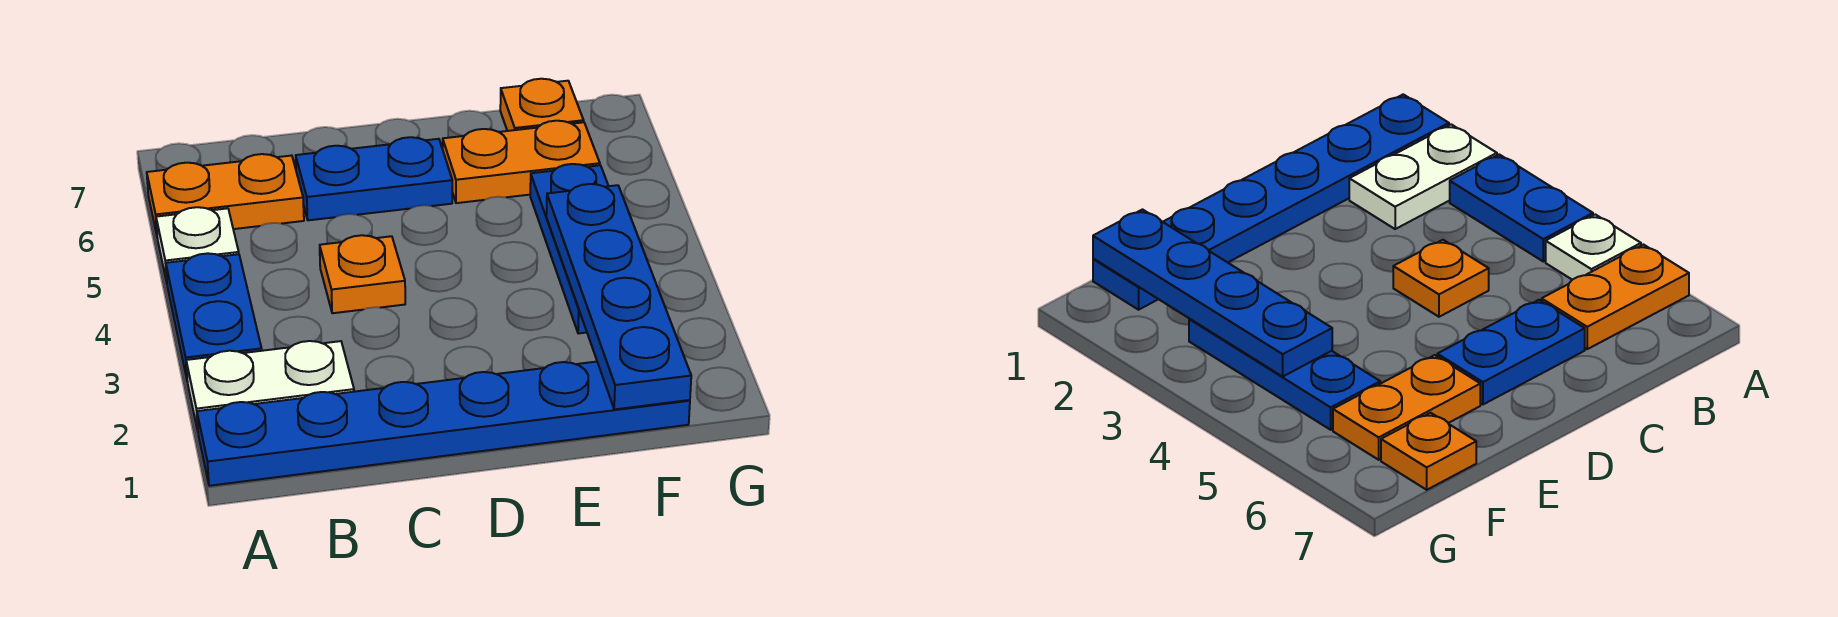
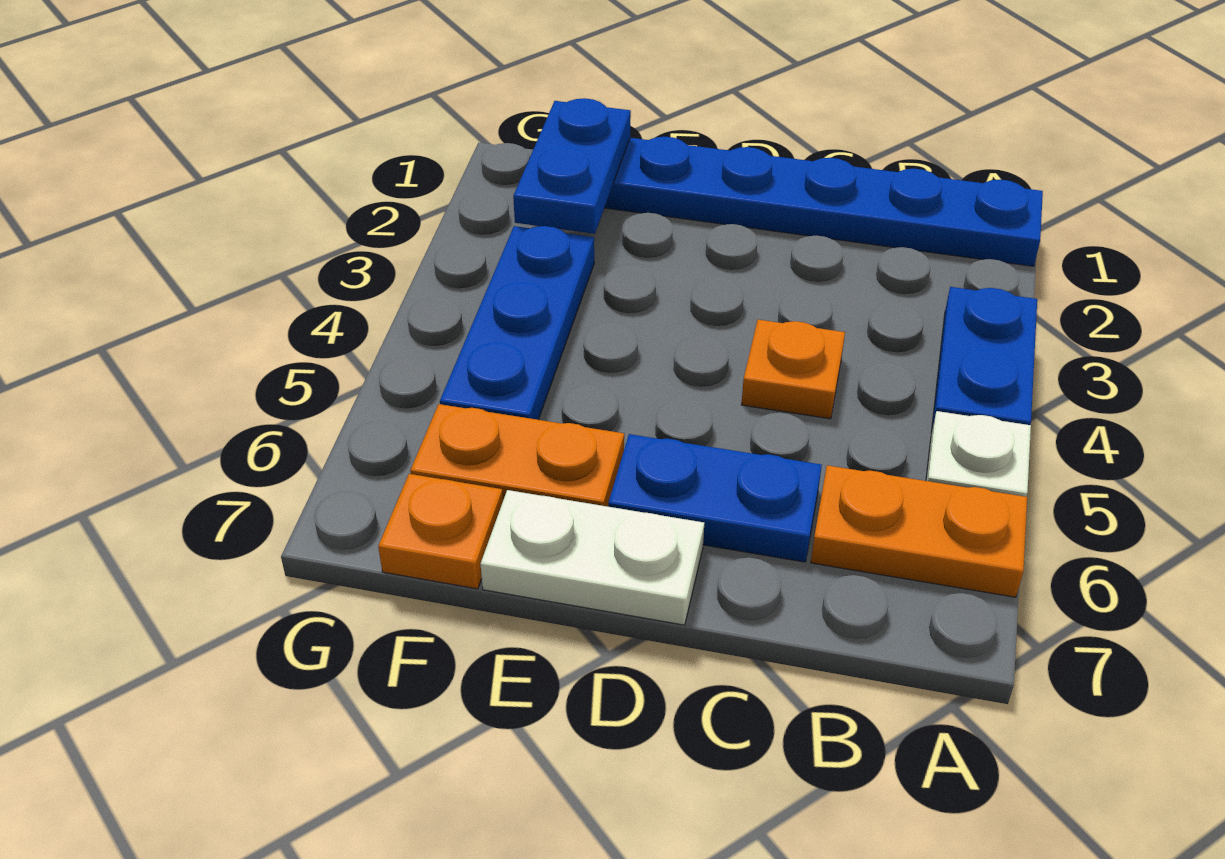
white plate A2:B2 level 1 -> white plate D7:E7 level 1
blue plate F1:F4 level 2 -> blue plate F1:F2 level 2

